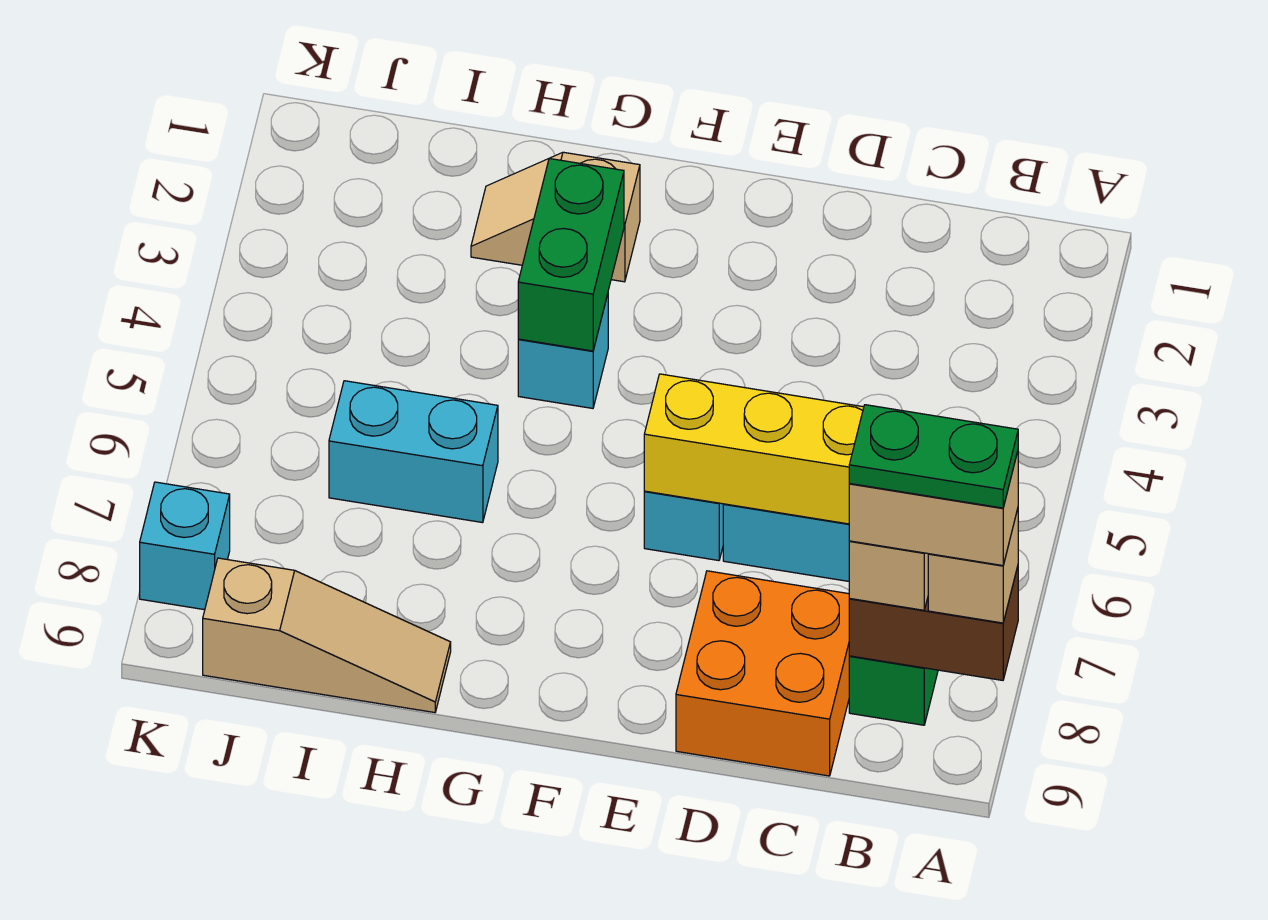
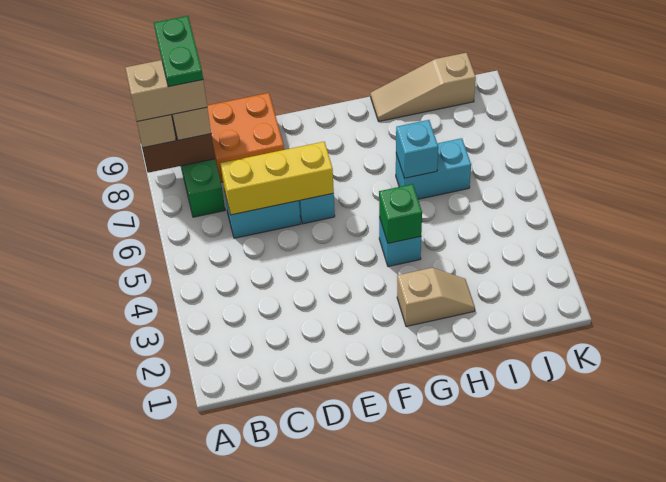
green plate A8:B8 level 5 -> green plate B8:B9 level 5
green brick G3:G4 level 2 -> green brick G4 level 2
cyan brick K8 level 1 -> cyan brick H6 level 2

